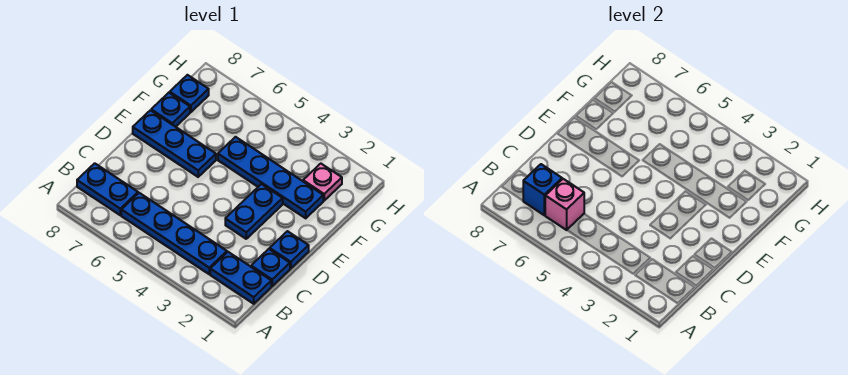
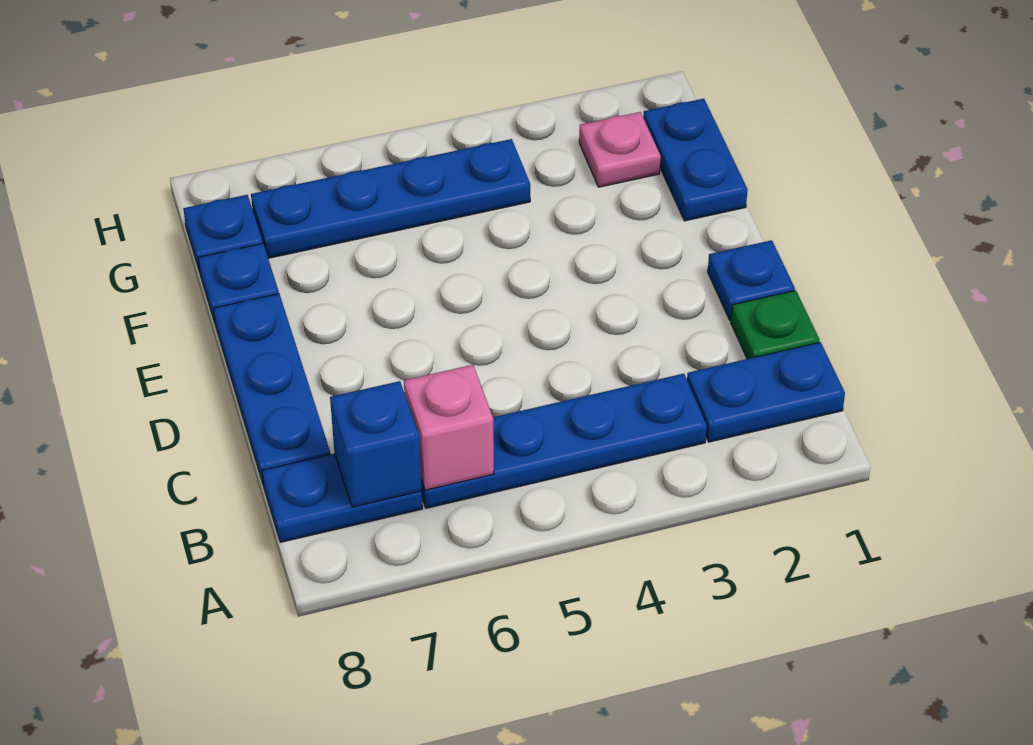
blue plate C1 level 1 -> green plate C1 level 1
blue plate D3:E3 level 1 -> blue plate F1:G1 level 1
blue plate E6:E8 level 1 -> blue plate C8:E8 level 1
blue plate F2:F5 level 1 -> blue plate G4:G7 level 1

